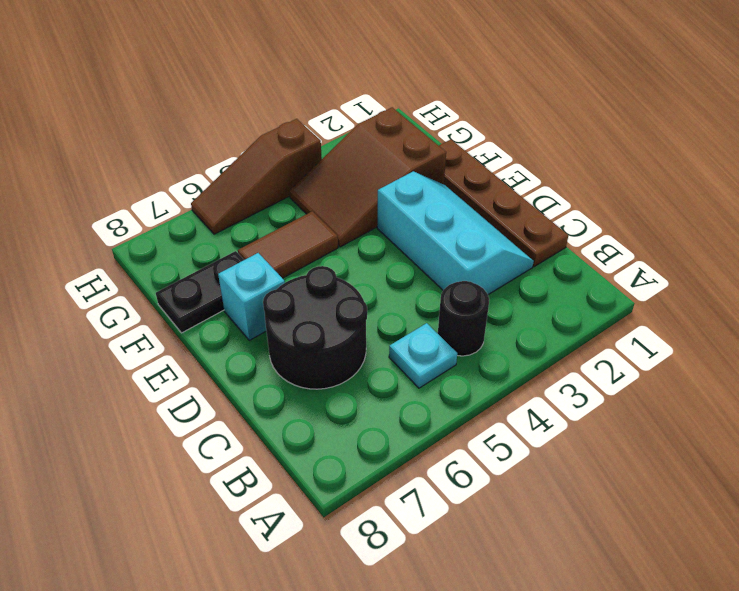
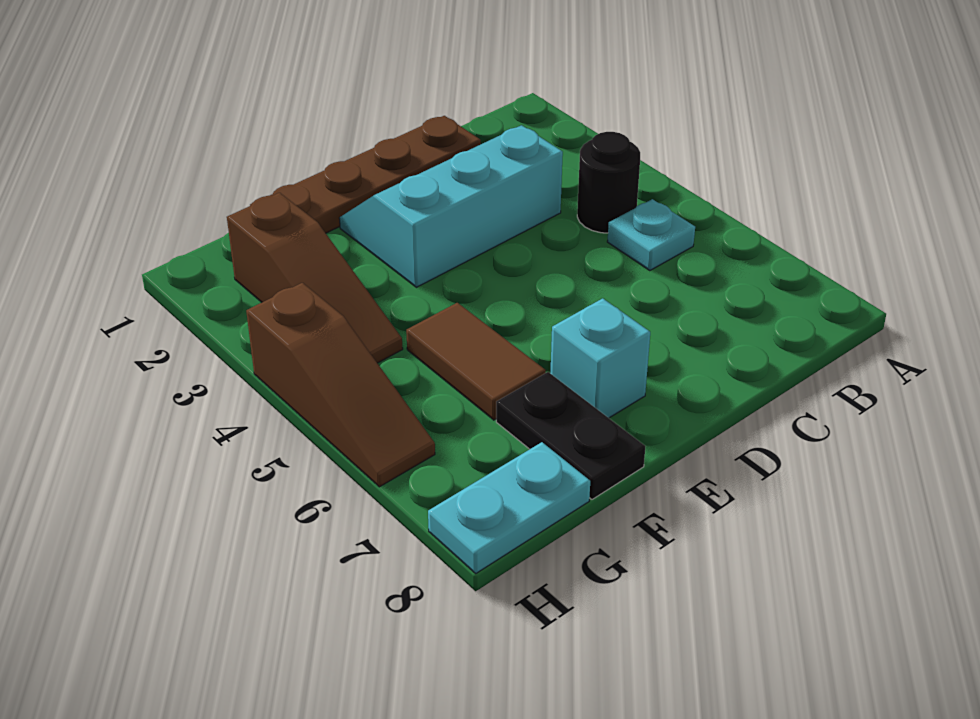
black round brick C6:D7 level 1 -> none
brown slope F2:G4 level 1 top 2 -> brown slope G2:G4 level 1 top 2
none -> cyan plate G8:H8 level 1

